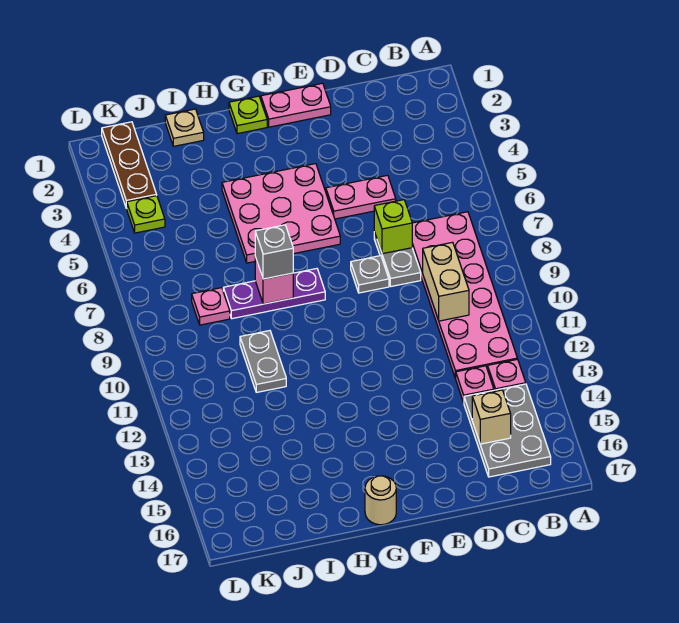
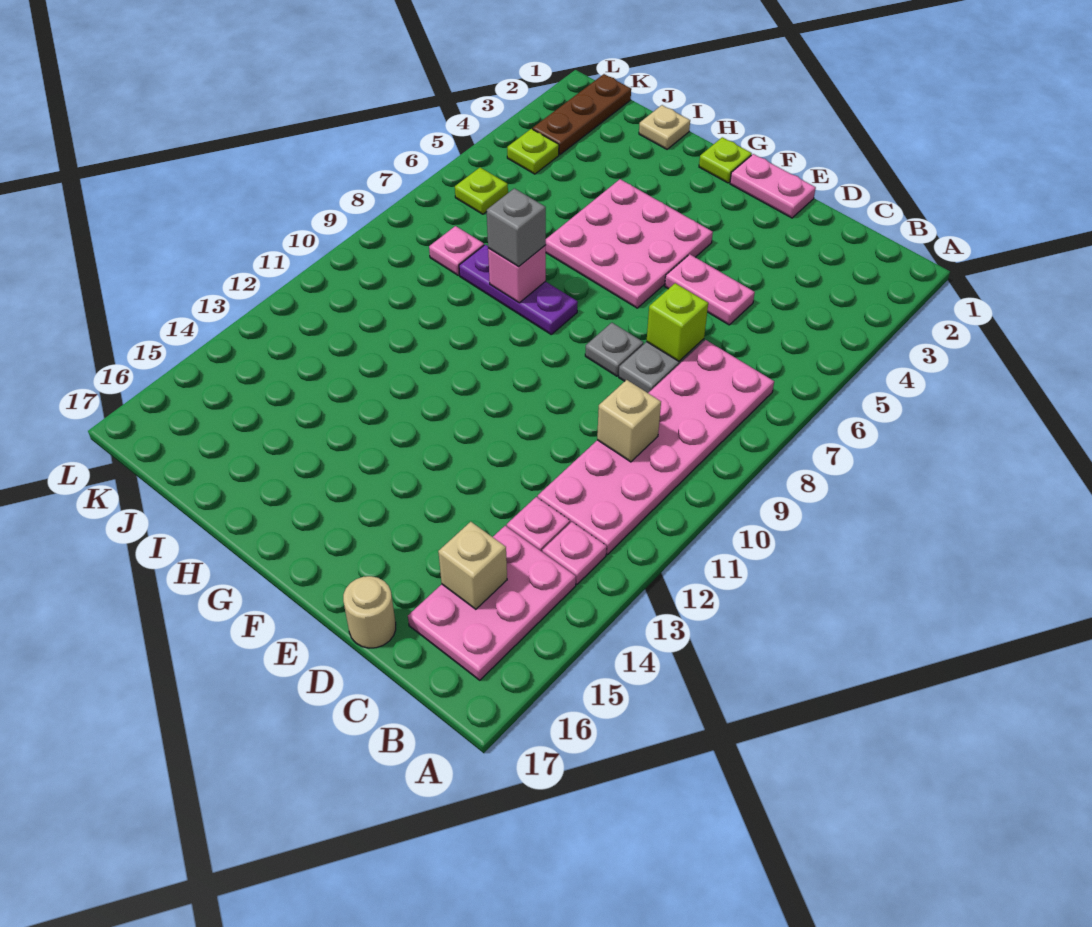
grey plate B14:C16 level 1 -> pink plate B14:C16 level 1
tan brick C9:C10 level 2 -> tan brick C10 level 2
tan round brick G17 level 1 -> tan round brick D17 level 1
grey plate I10:I11 level 1 -> none
none -> lime plate K6 level 1

